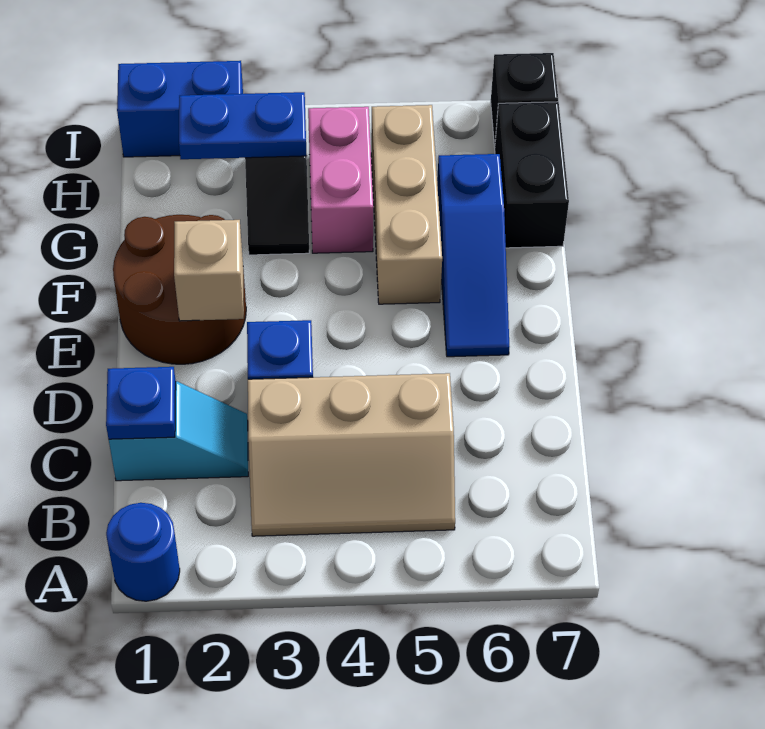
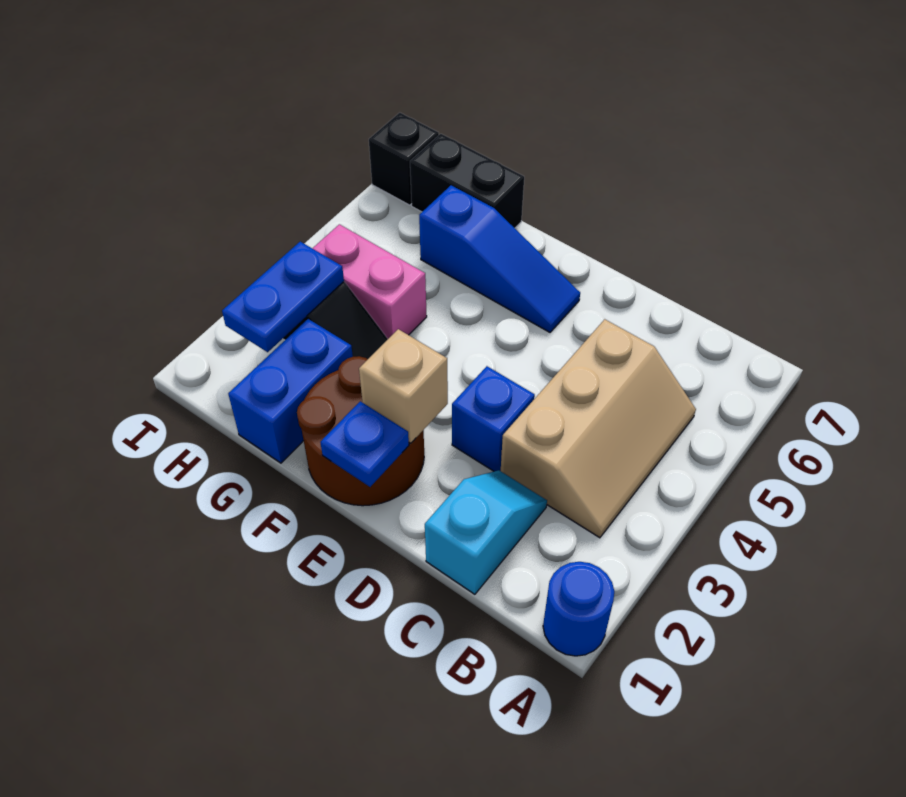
blue plate C1 level 2 -> blue plate E1 level 2
tan brick F5:H5 level 1 -> none
blue brick I1:I2 level 1 -> blue brick G1:G2 level 1

